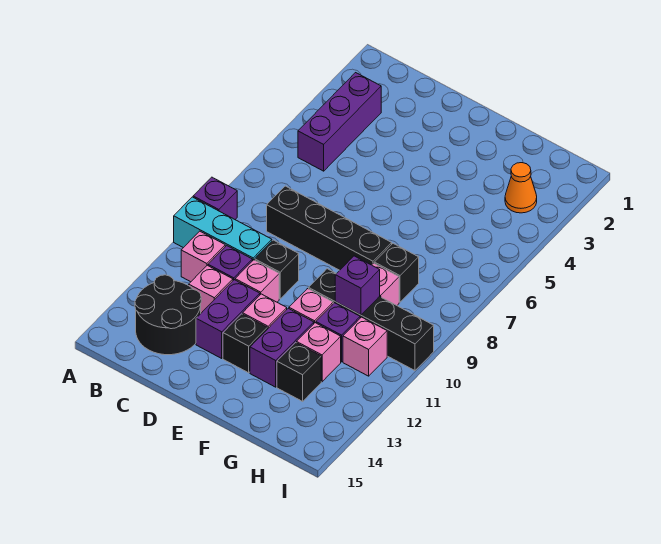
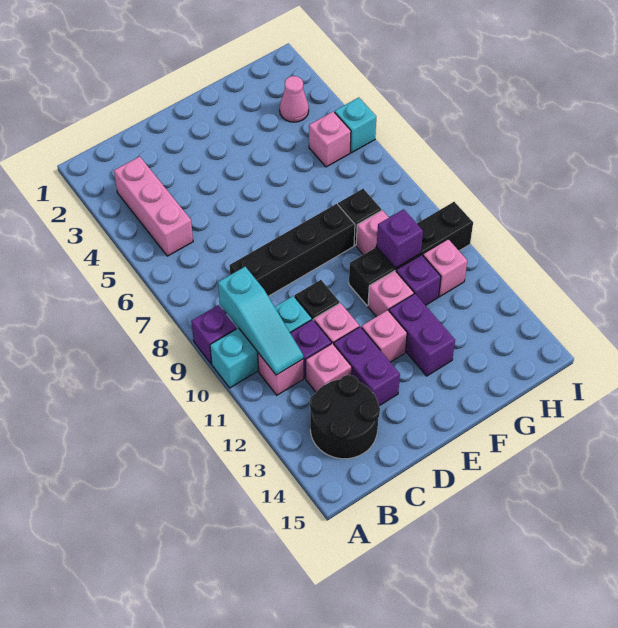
purple brick B3:B5 level 1 -> pink brick B3:B5 level 1
none -> cyan slope B9:B11 level 2 top 9
black brick E13 level 1 -> none
pink brick G12 level 1 -> pink brick H5 level 1
black brick G13 level 1 -> none
orange cone H3 level 1 -> pink cone H3 level 1
none -> cyan brick I5 level 1

